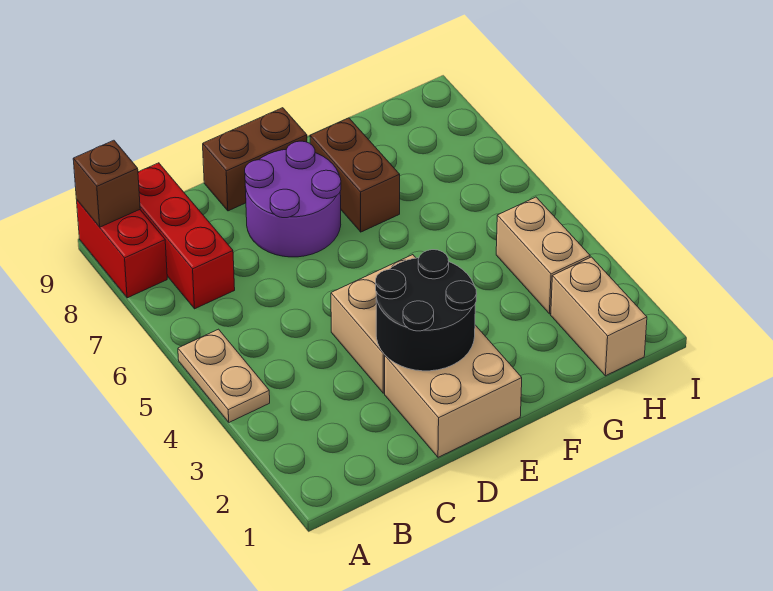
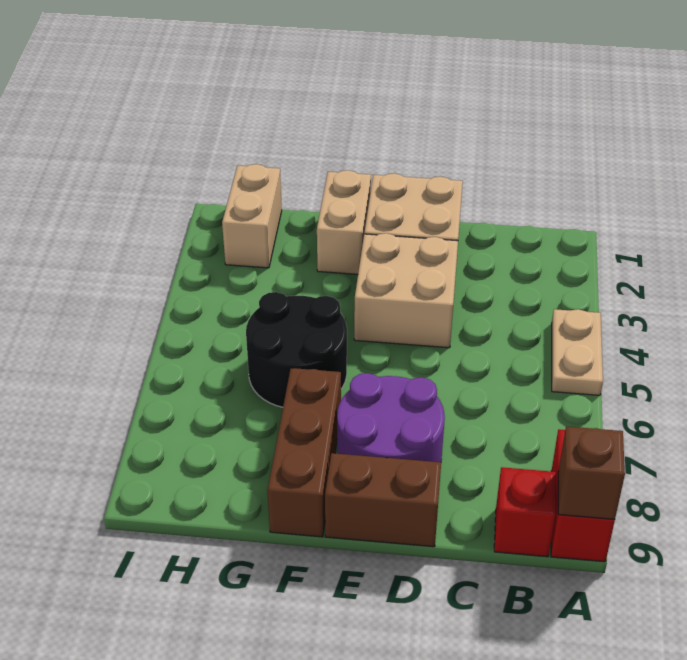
red brick B7:B9 level 1 -> red brick B9 level 1
black round brick D2:E3 level 2 -> black round brick F5:G6 level 1
brown brick F7:F8 level 1 -> brown brick F7:F9 level 1
tan brick H3:H4 level 1 -> tan brick F1:F2 level 1

